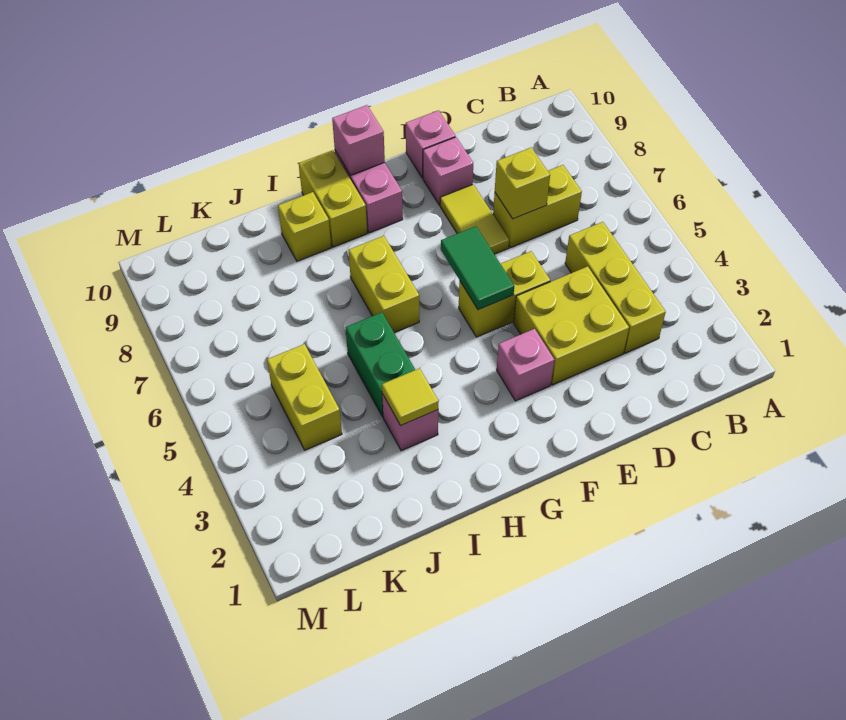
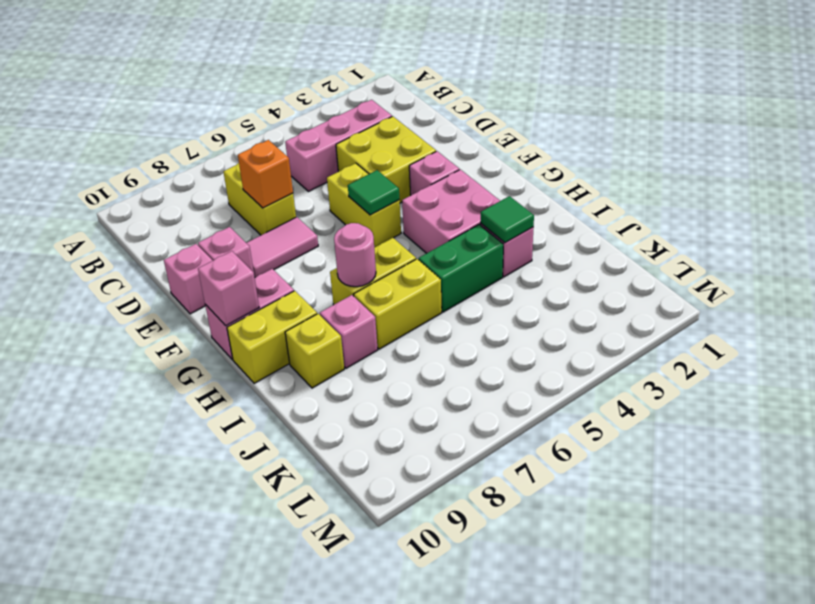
yellow brick C3:C5 level 1 -> pink brick C3:C5 level 1
yellow brick D7 level 2 -> orange brick D7 level 2
yellow tile E7:E8 level 1 -> pink tile E7:E8 level 1
green tile F5:F6 level 2 -> green tile F5 level 2
none -> pink brick G3:H4 level 1
none -> pink round brick H7 level 2
yellow tile I3 level 2 -> green tile I3 level 2
none -> pink brick I8 level 1
yellow brick K4:K5 level 1 -> yellow brick I6:I7 level 1

